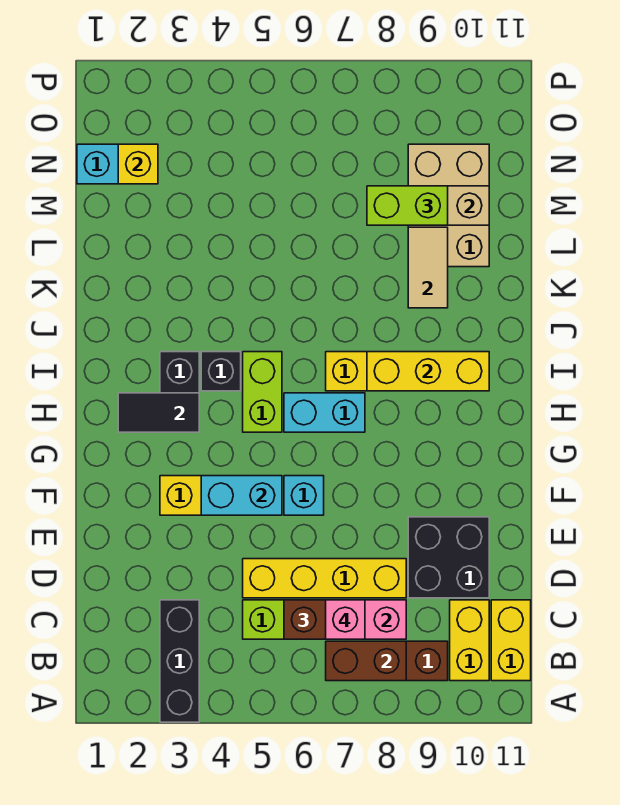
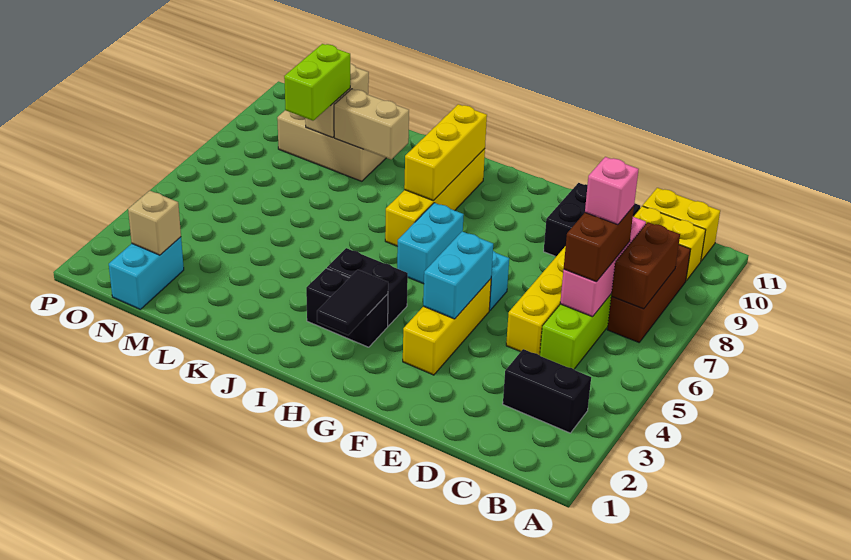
black brick A3:C3 level 1 -> black brick B3:C3 level 1
lime brick H5:I5 level 1 -> none
black brick I4 level 1 -> black brick H4:I4 level 1
tan tile K9:L9 level 2 -> tan brick K9:L9 level 2
yellow brick N2 level 2 -> tan brick N2 level 2

